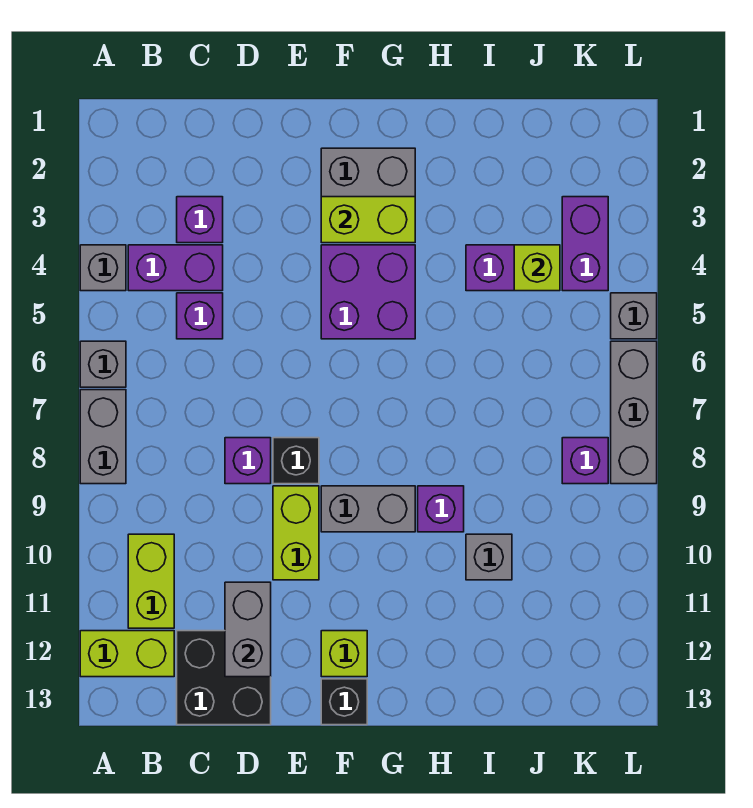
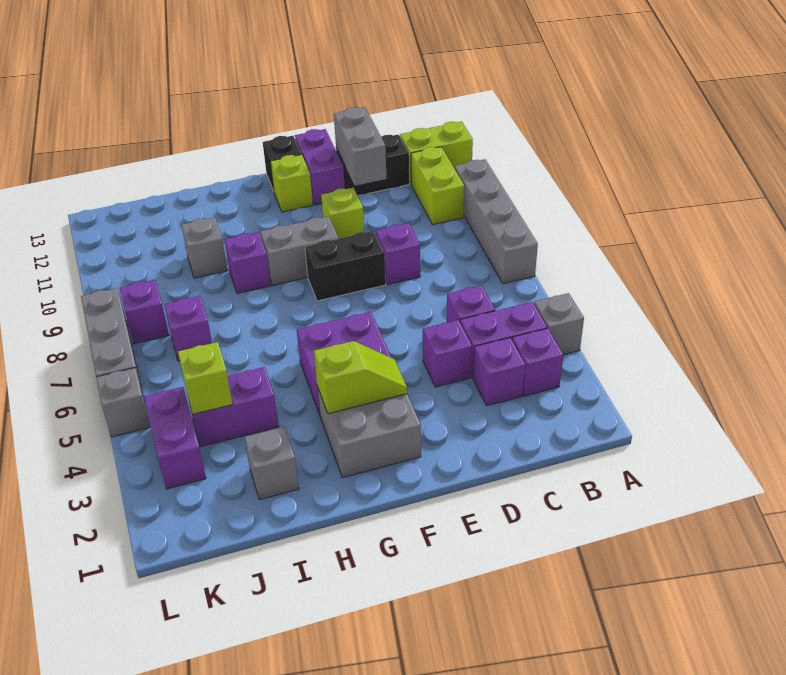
grey brick A6 level 1 -> grey brick I2 level 1
grey brick A7:A8 level 1 -> grey brick A7:A10 level 1
none -> purple brick B3 level 1
black brick C12:D13 level 1 -> black brick C12:D12 level 1
none -> purple brick D4 level 1
black brick E8 level 1 -> black brick E8:F8 level 1
lime brick E9:E10 level 1 -> lime brick E10 level 1
none -> purple brick E12:E13 level 1
lime brick F3:G3 level 2 -> lime slope F3:G3 level 2 top G
none -> purple brick J7 level 1

